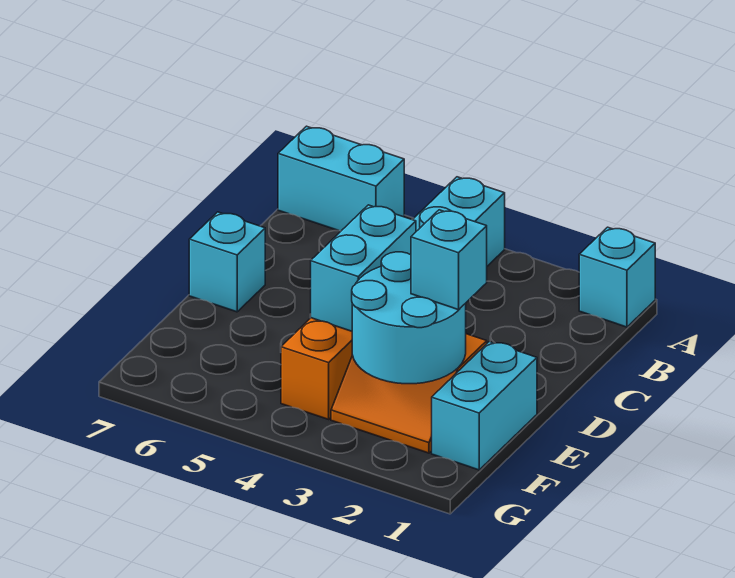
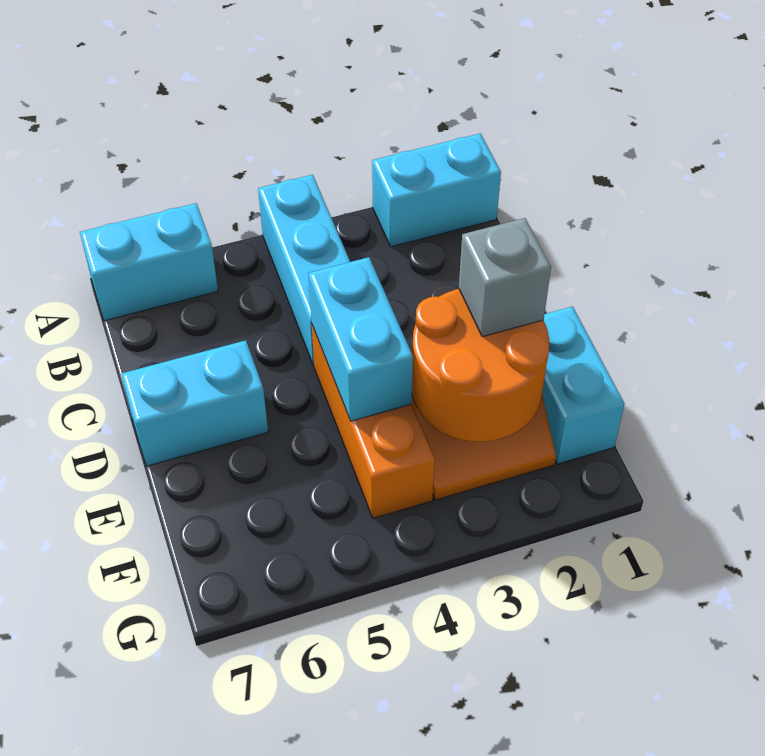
cyan brick A1 level 1 -> cyan brick A1:A2 level 1
cyan brick D7 level 1 -> cyan brick D6:D7 level 1
cyan round brick E2:F3 level 2 -> orange round brick E2:F3 level 2
cyan brick E2 level 3 -> grey brick E2 level 3

